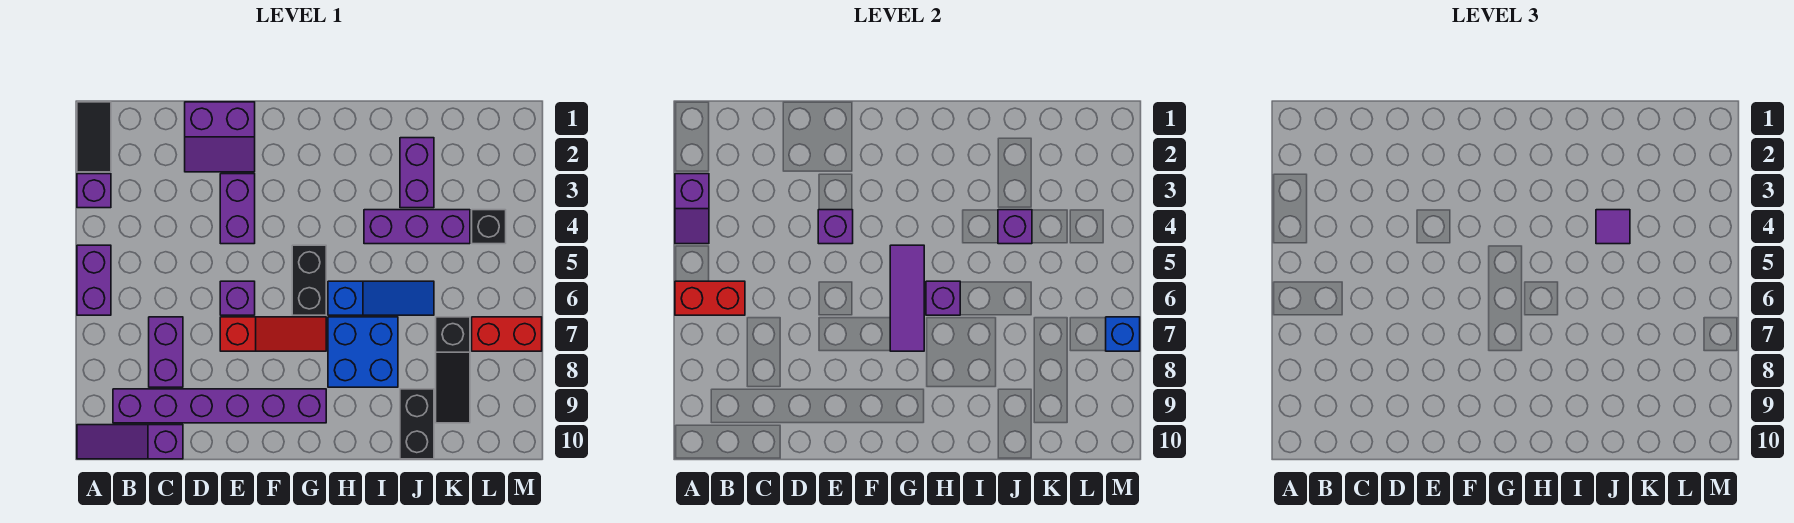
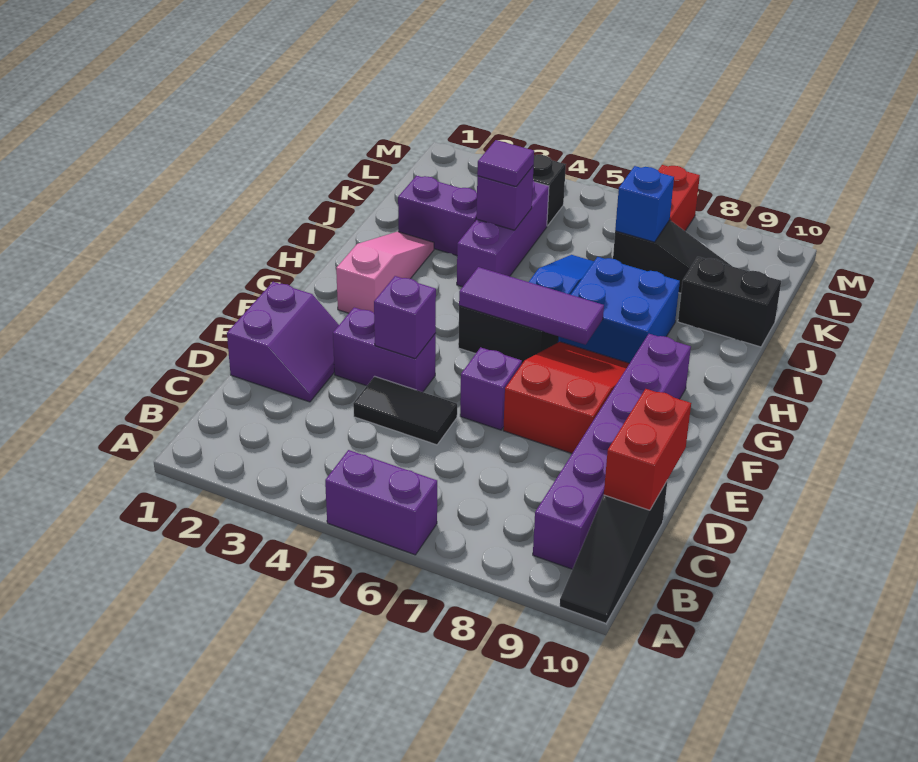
black tile A1:A2 level 1 -> black tile D4:D5 level 1
purple brick A3 level 1 -> none
purple slope A3:A4 level 2 top 3 -> none
red brick A6:B6 level 2 -> red brick C10:D10 level 2
purple slope A10:C10 level 1 top C -> black slope A10:C10 level 1 top C
purple brick C7:C8 level 1 -> none
red slope E7:G7 level 1 top E -> red slope E7:G8 level 1 top E
none -> pink slope G2:I2 level 1 top G
purple brick H6 level 2 -> none
blue brick M7 level 2 -> blue brick K7 level 2

